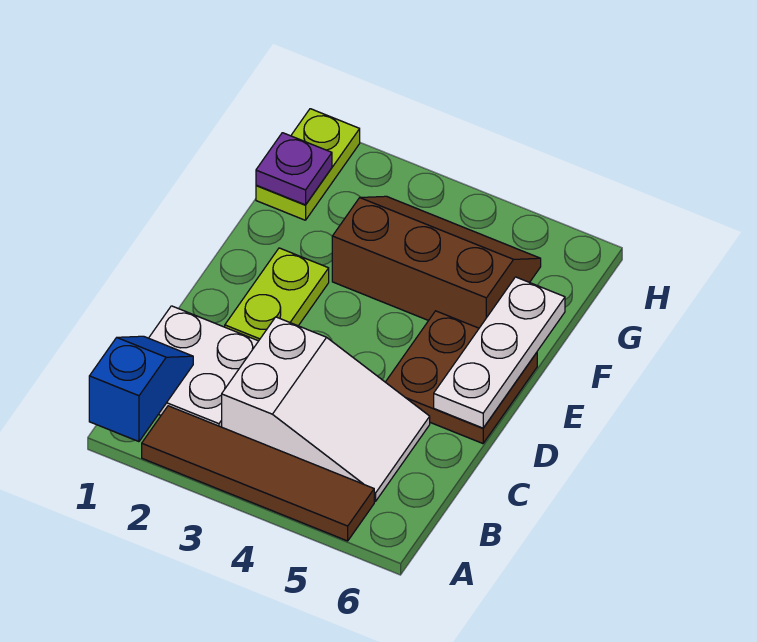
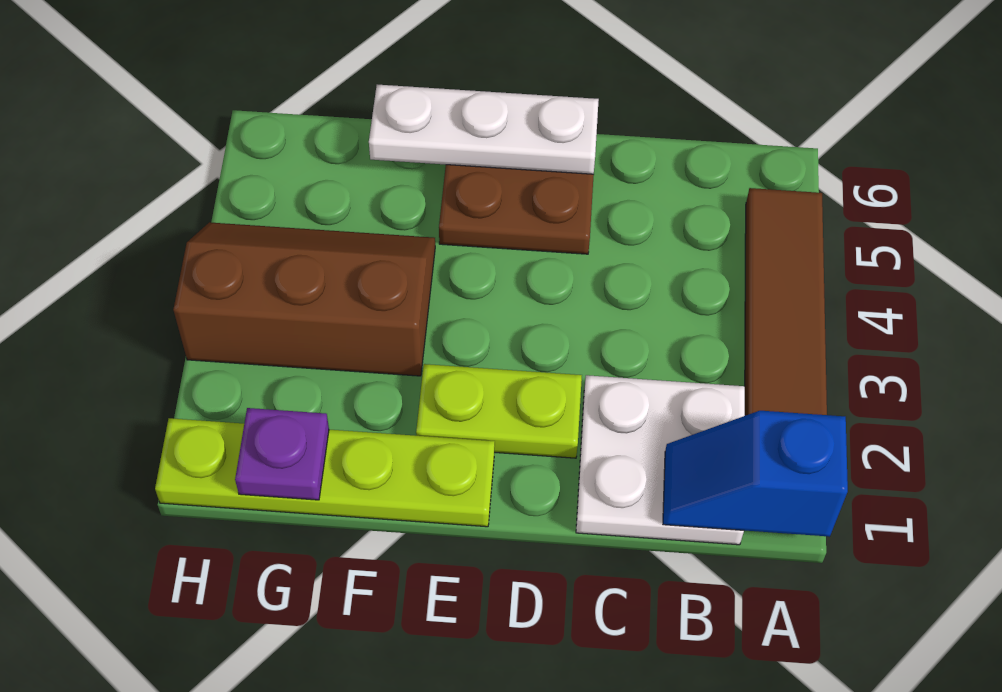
white slope B3:C5 level 1 top 3 -> none
brown slope F3:G5 level 1 top F -> brown slope F3:H4 level 1 top 3
lime plate G1:H1 level 1 -> lime plate E1:H1 level 1

